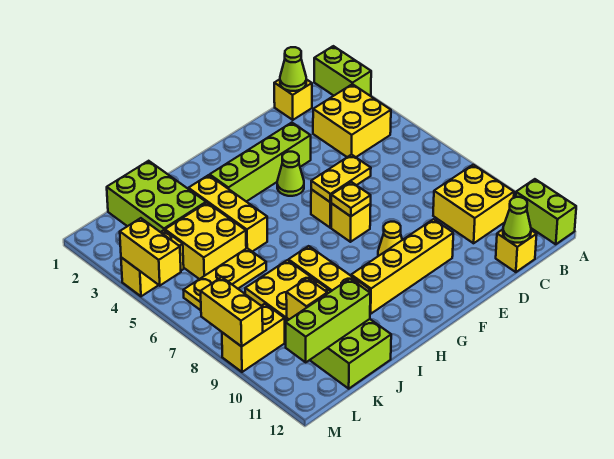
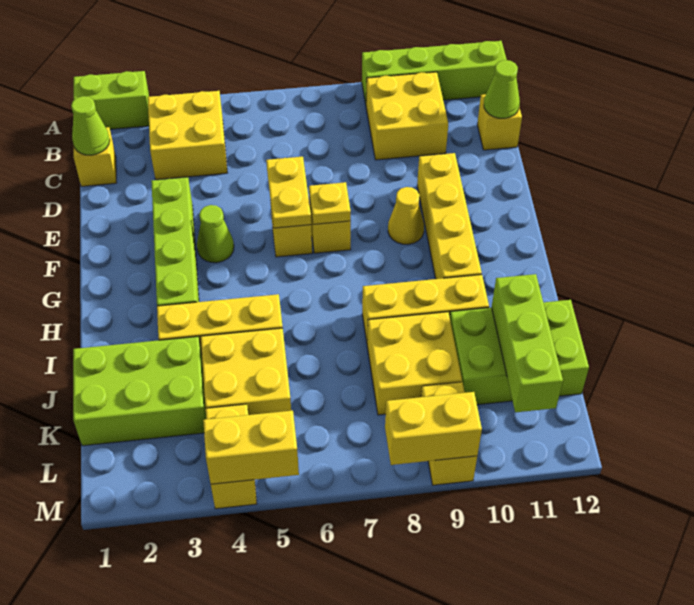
lime brick A11:A12 level 1 -> lime brick A9:A12 level 1
yellow plate J6:L6 level 1 -> none
yellow brick K10 level 2 -> none

